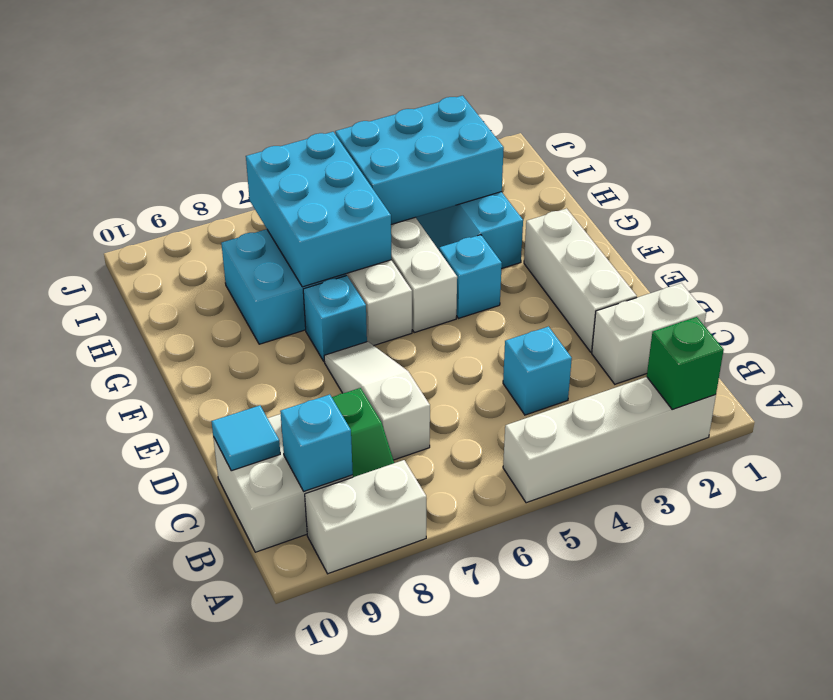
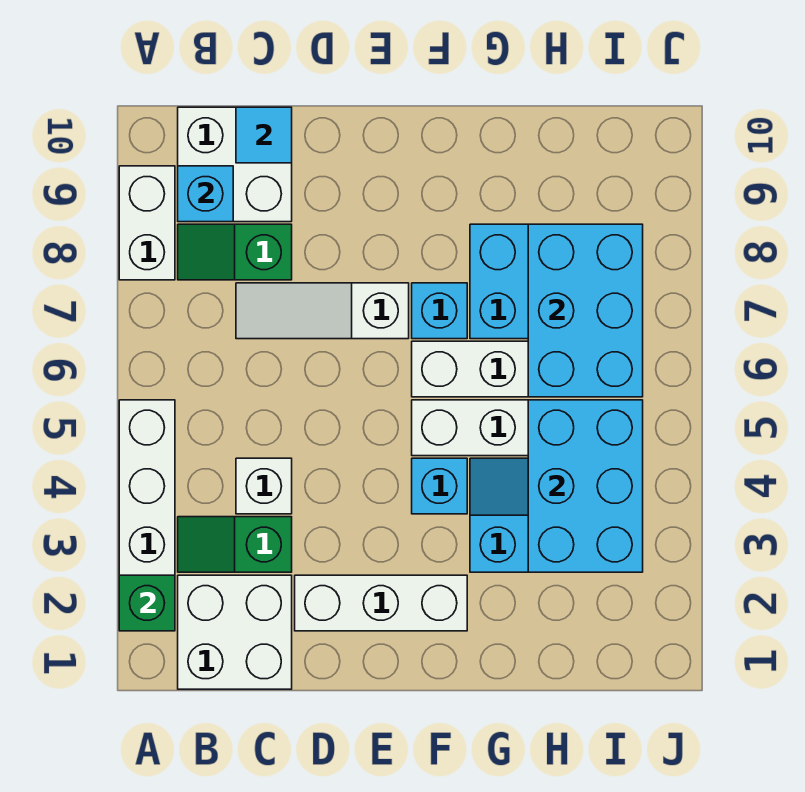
none -> green slope B3:C3 level 1 top C
white brick C1:C2 level 1 -> white brick B1:C2 level 1
cyan brick C4 level 1 -> white brick C4 level 1
white slope C7:E7 level 1 top C -> white slope C7:E7 level 1 top E
cyan brick G6:I7 level 2 -> cyan brick H6:I8 level 2

